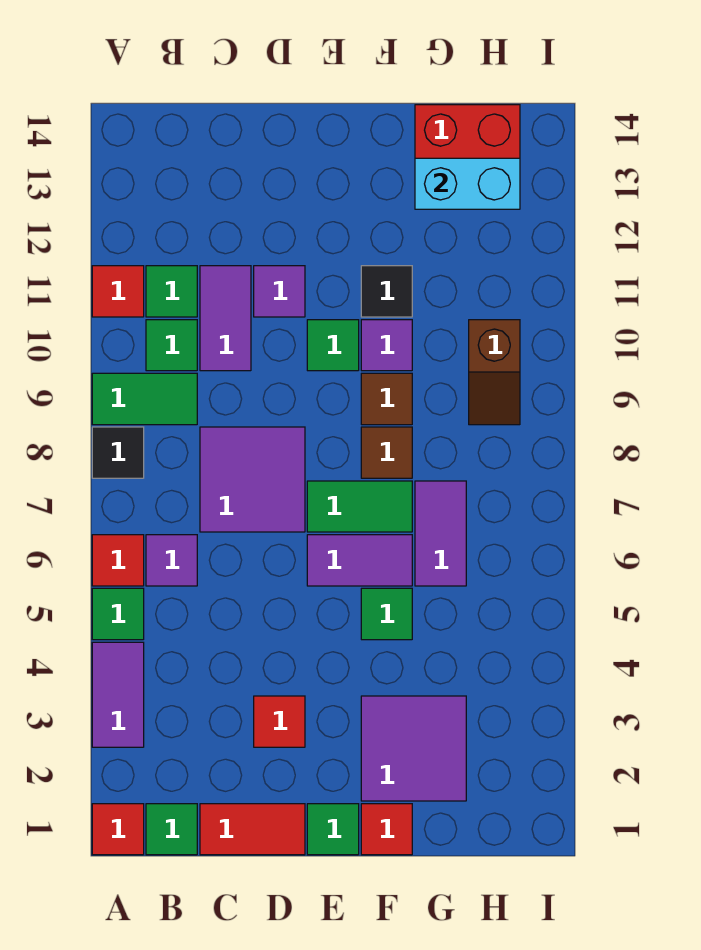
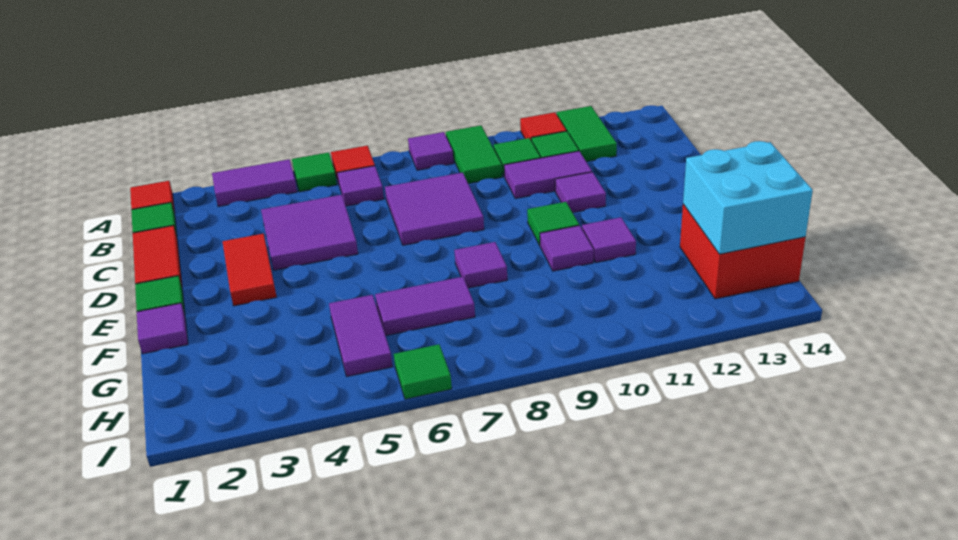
black tile A8 level 1 -> purple tile A8 level 1
red tile D3 level 1 -> red tile D3:E3 level 1
purple tile E6:F6 level 1 -> purple tile G5:H5 level 1
green tile E7:F7 level 1 -> green tile A12:B12 level 1
red tile F1 level 1 -> purple tile F1 level 1
purple tile F2:G3 level 1 -> purple tile C4:D5 level 1
green tile F5 level 1 -> green tile I6 level 1
brown tile F8 level 1 -> purple tile F8 level 1
brown tile F9 level 1 -> none
black tile F11 level 1 -> purple tile F11 level 1
cyan brick G13:H13 level 2 -> cyan brick G13:H14 level 2
brown slope H9:H10 level 1 top 10 -> none

